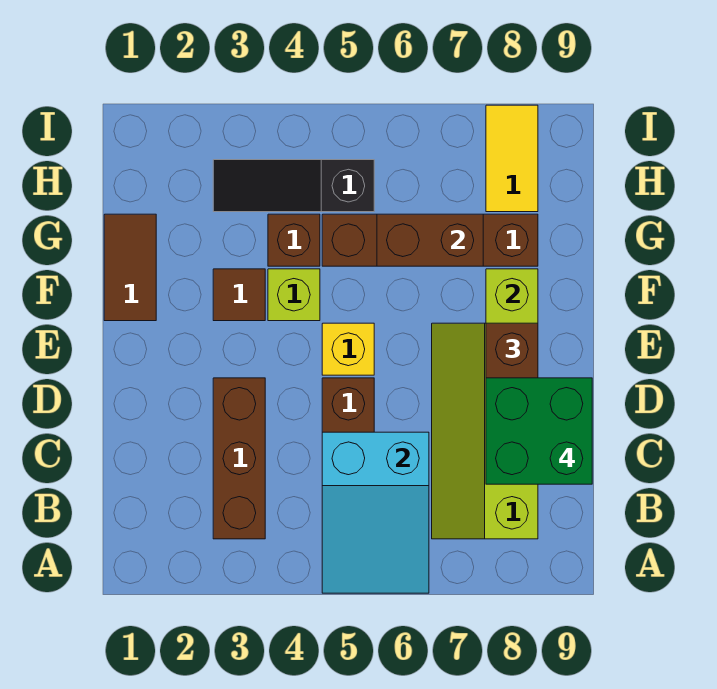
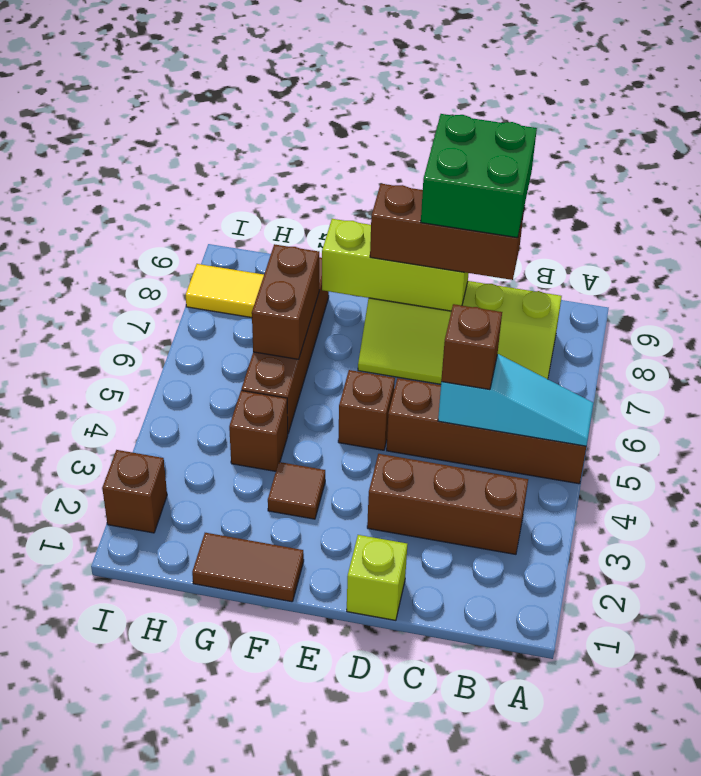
cyan slope A5:C6 level 2 top C -> cyan slope A5:C5 level 2 top C
none -> brown brick C5 level 3
yellow brick E5 level 1 -> brown brick E5 level 1
lime brick F4 level 1 -> lime brick D1 level 1
black slope H3:H5 level 1 top 5 -> none
none -> brown brick I2 level 1

